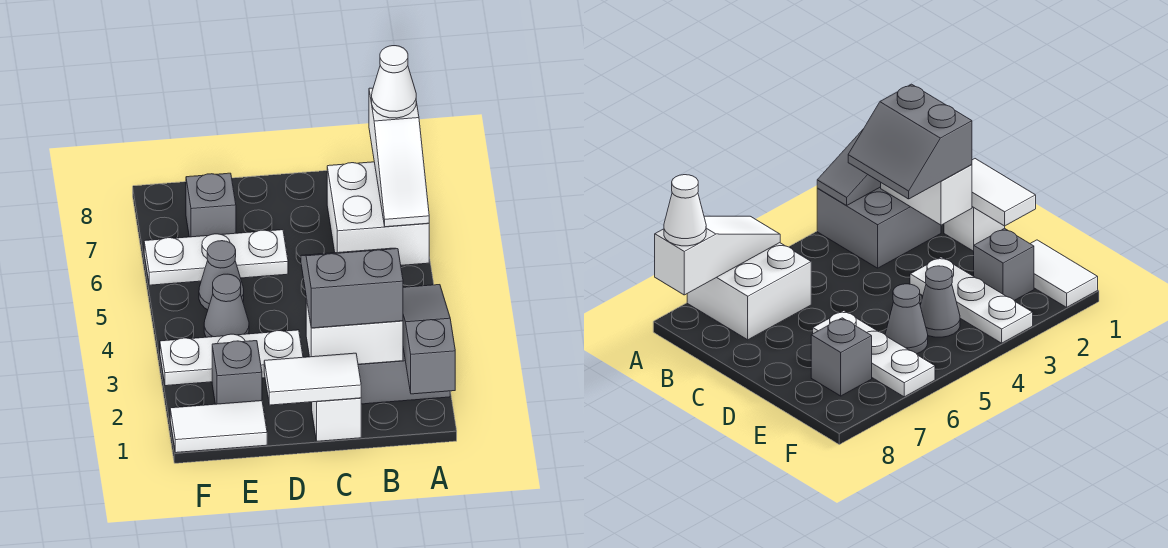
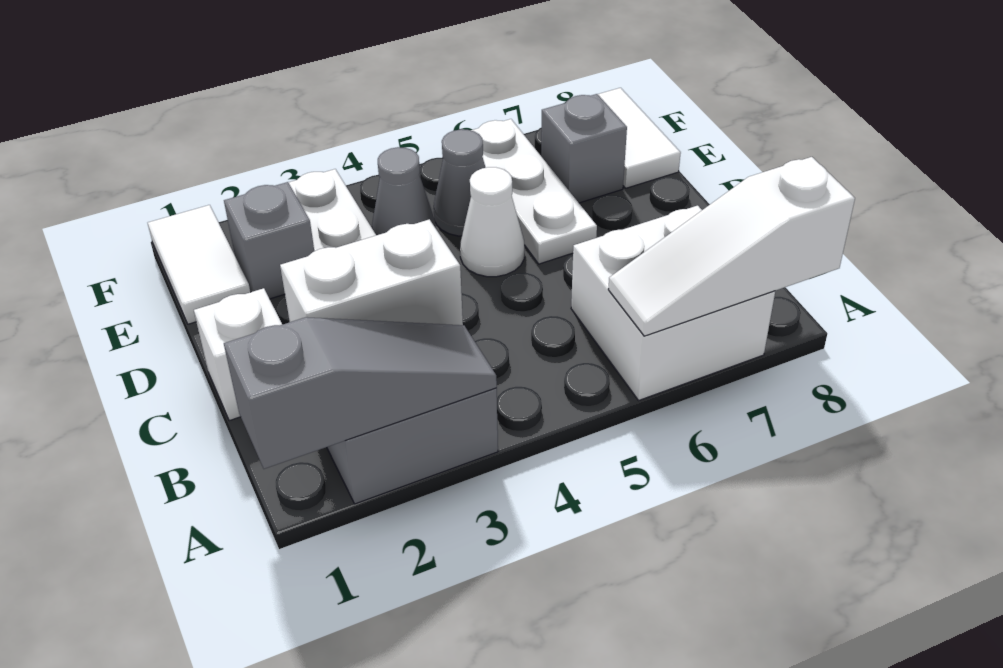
white cone A8 level 3 -> white cone D5 level 1
white brick B2:C2 level 2 -> white brick B2:B3 level 2
grey slope B2:C3 level 3 top 2 -> none
white tile C1:D1 level 2 -> white tile E8:F8 level 1

